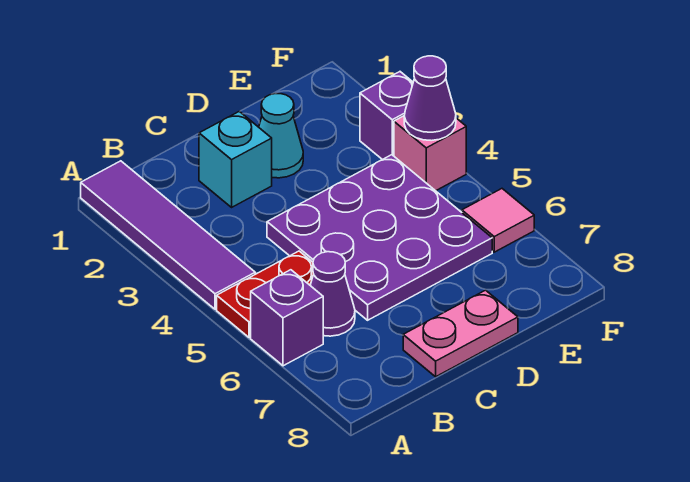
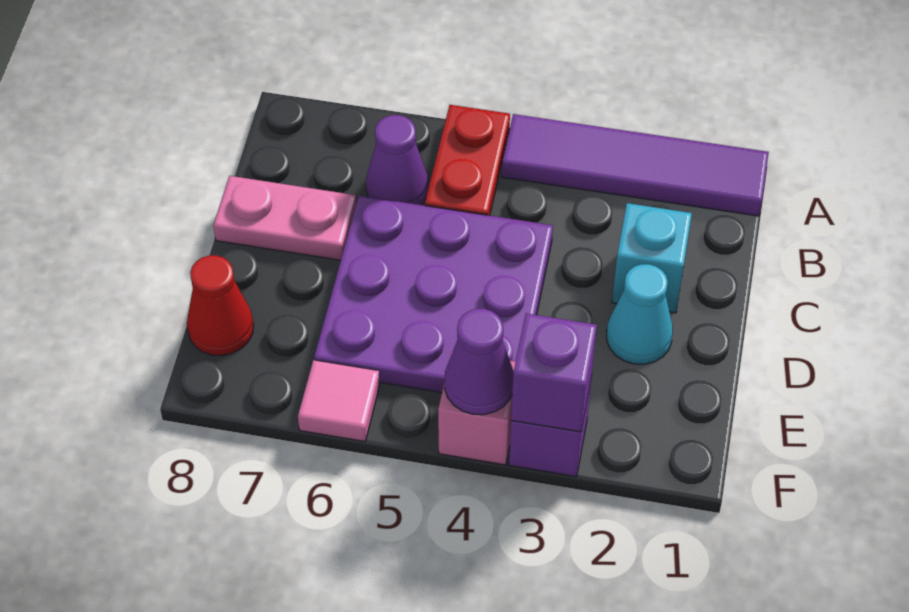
purple brick A6 level 1 -> purple brick F3 level 2
pink plate C8:D8 level 1 -> pink plate C7:C8 level 1
none -> red cone E8 level 1

